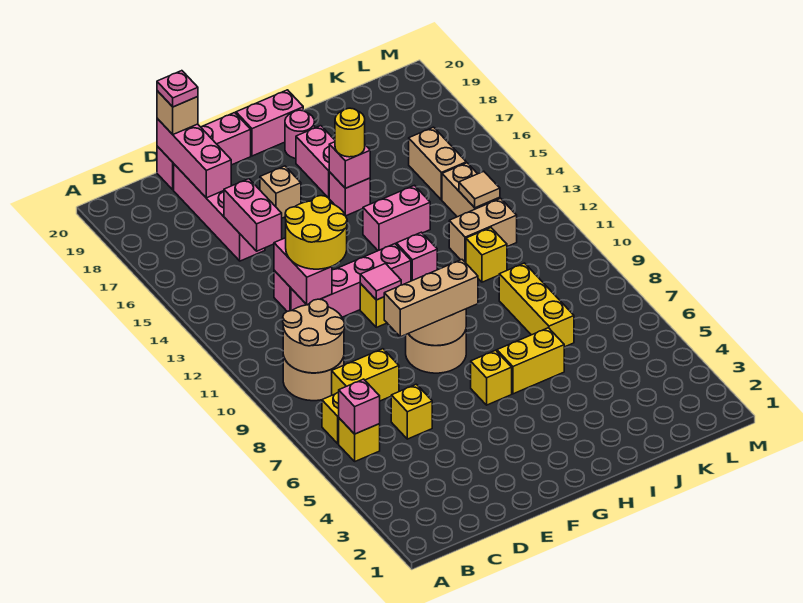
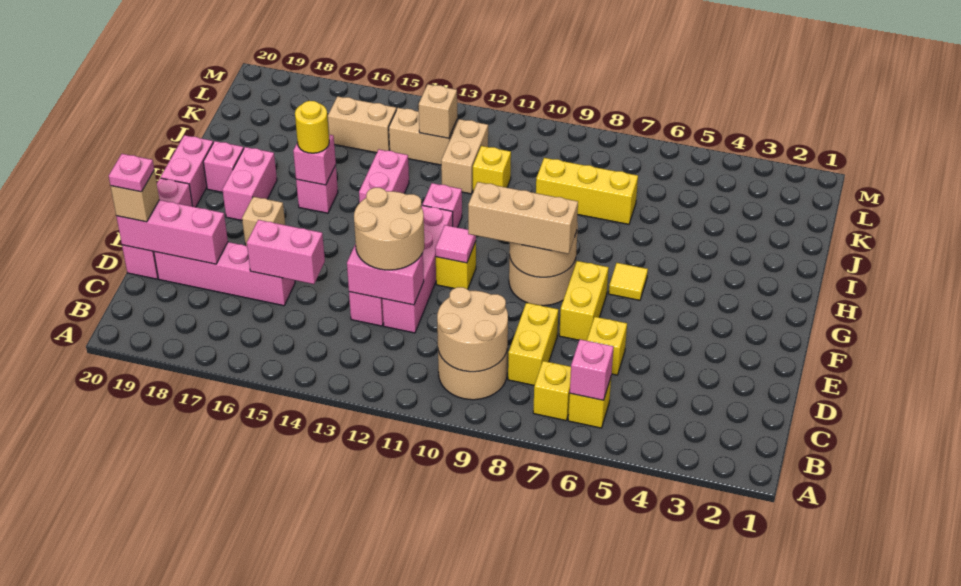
yellow round brick D12:E13 level 3 -> tan round brick D12:E13 level 3
tan brick E8:G8 level 3 -> tan brick F8:F10 level 3
yellow brick G6 level 1 -> yellow tile G6 level 1
yellow brick H6:I6 level 1 -> yellow brick E7:F7 level 1
pink brick H17:H18 level 1 -> pink brick G18:H18 level 1
pink round brick H19 level 1 -> pink brick H19 level 1
tan tile K13 level 2 -> tan brick K13 level 2

